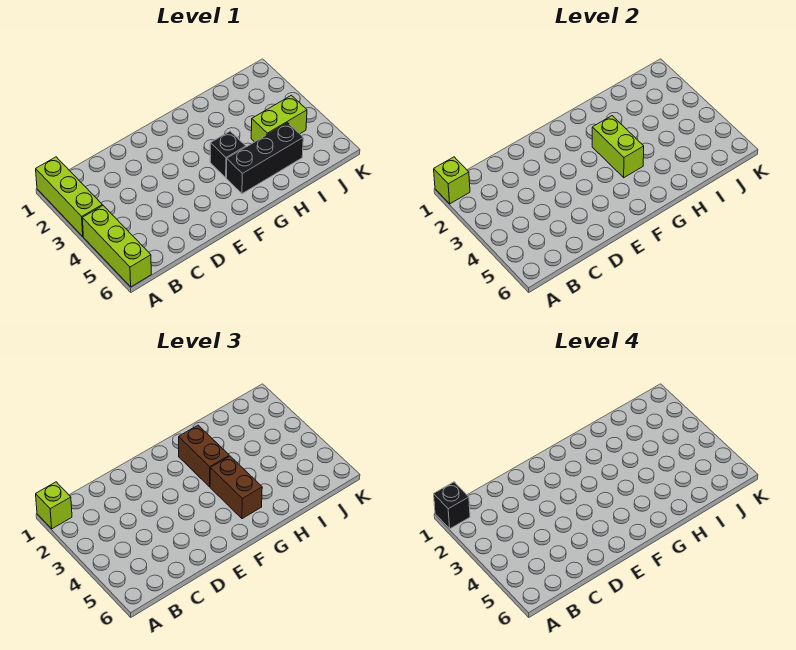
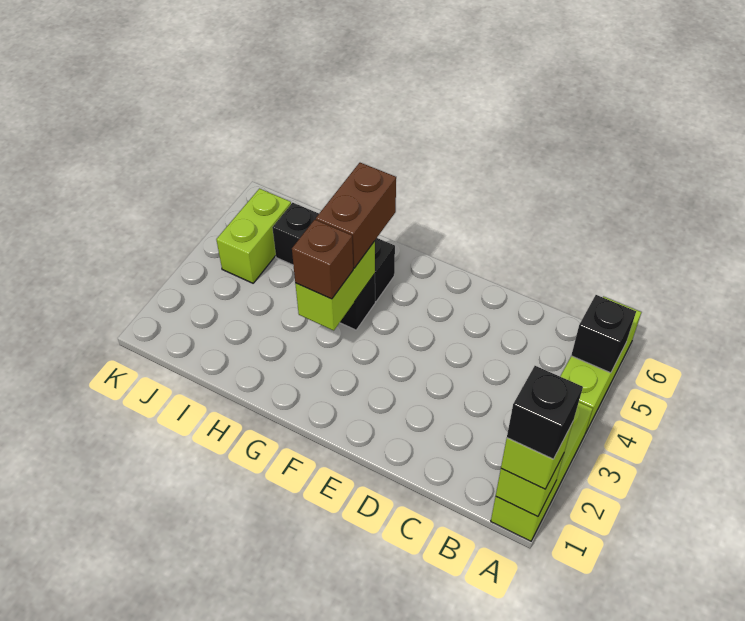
none -> black brick A5 level 2
brown brick G2:G3 level 3 -> brown brick G3 level 3
lime brick I4:J4 level 1 -> lime brick J4:J5 level 1

